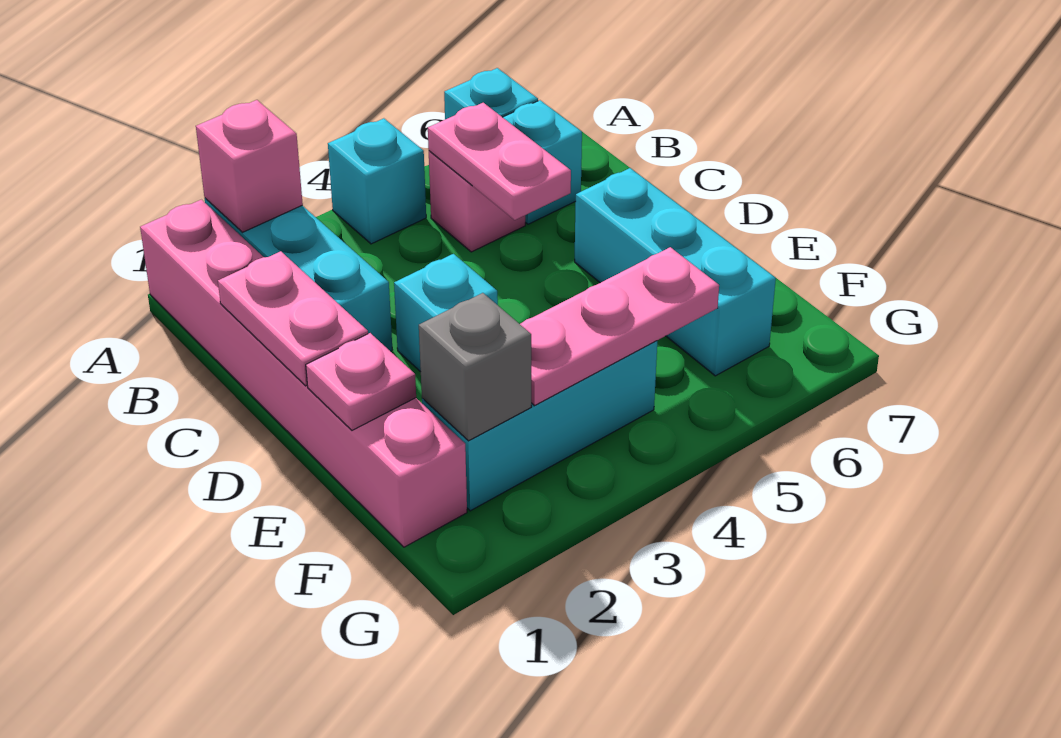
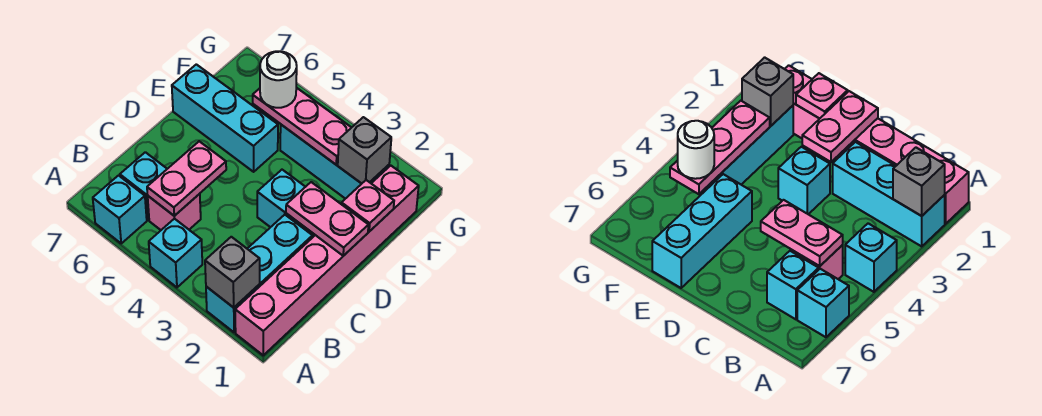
pink brick A2 level 2 -> grey brick A2 level 2
pink plate C1:D1 level 2 -> pink plate D1:D2 level 2
cyan brick D6:F6 level 1 -> cyan brick E5:E7 level 1
none -> white round brick F5 level 3

